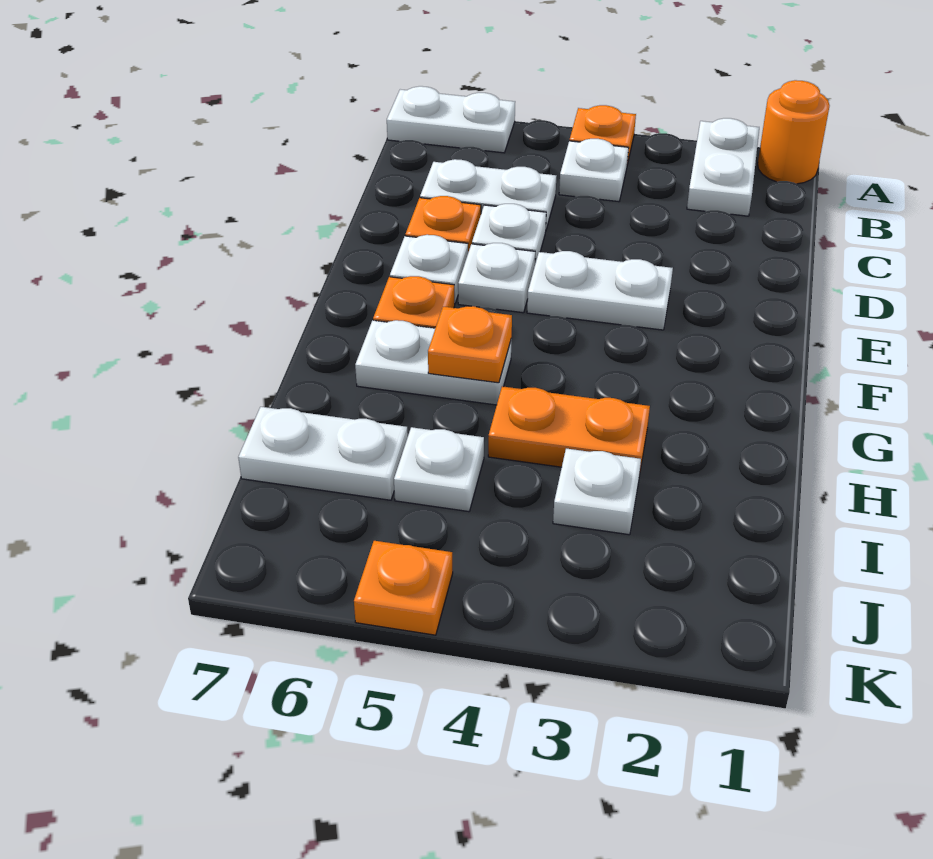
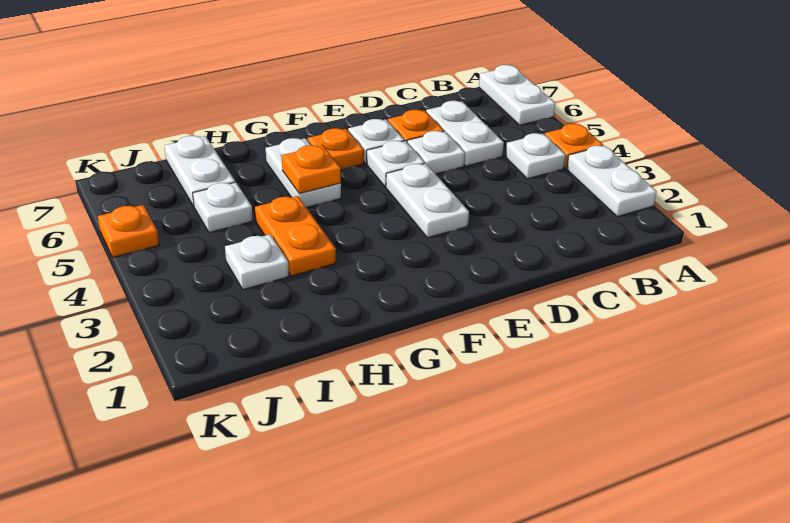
orange round brick A1 level 1 -> none
white plate A2:B2 level 1 -> white plate A2:A3 level 1

